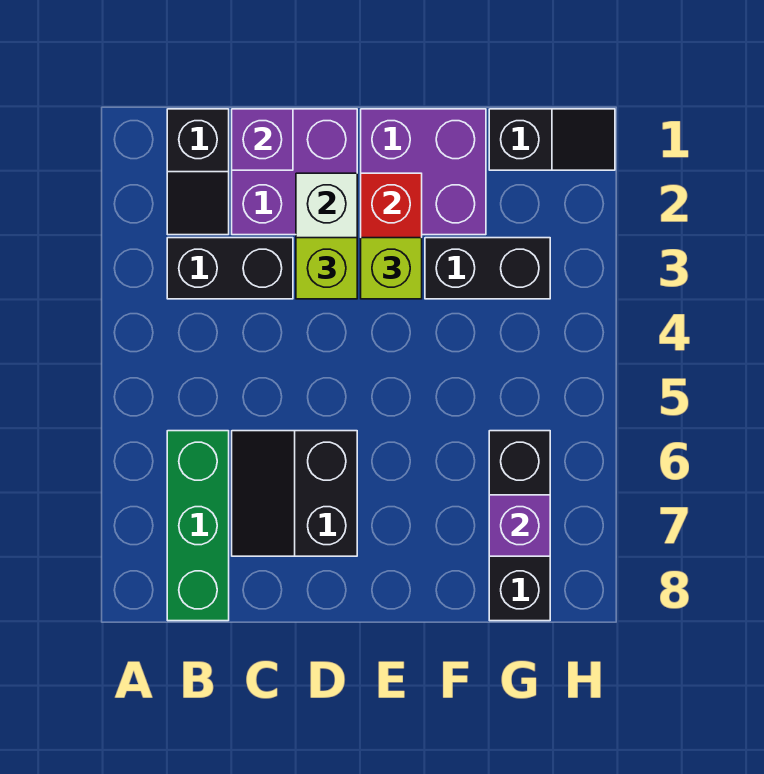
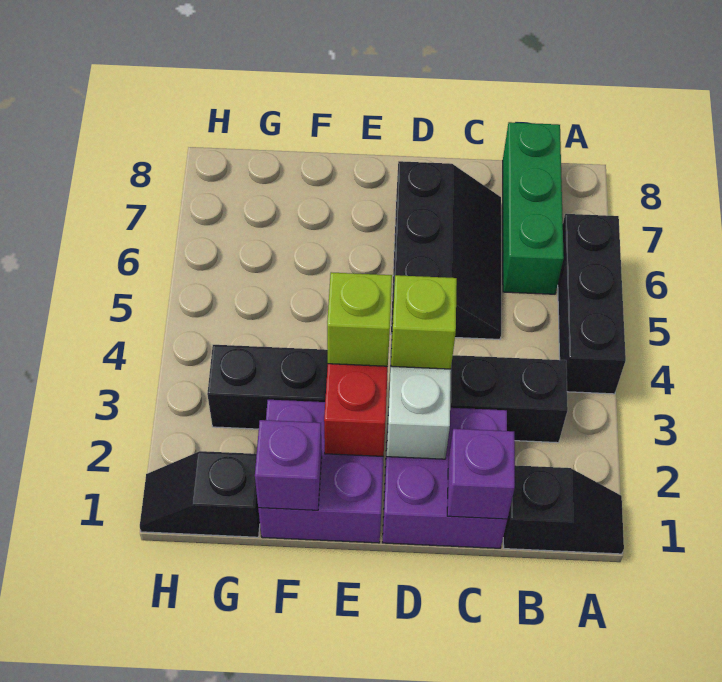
black slope B1:B2 level 1 top 1 -> black slope A1:B1 level 1 top B
black slope C6:D7 level 1 top D -> black slope C5:D7 level 1 top D
black brick G6:G8 level 1 -> black brick A4:A6 level 1
purple brick G7 level 2 -> purple brick F1 level 2

